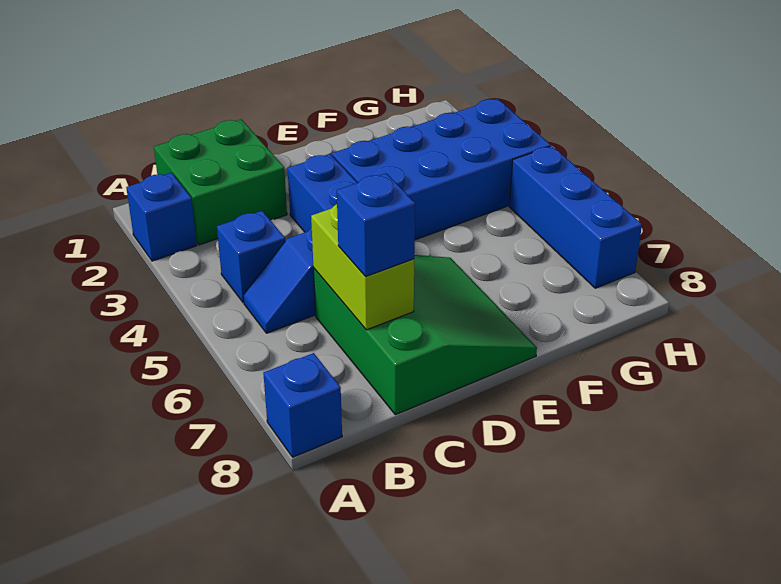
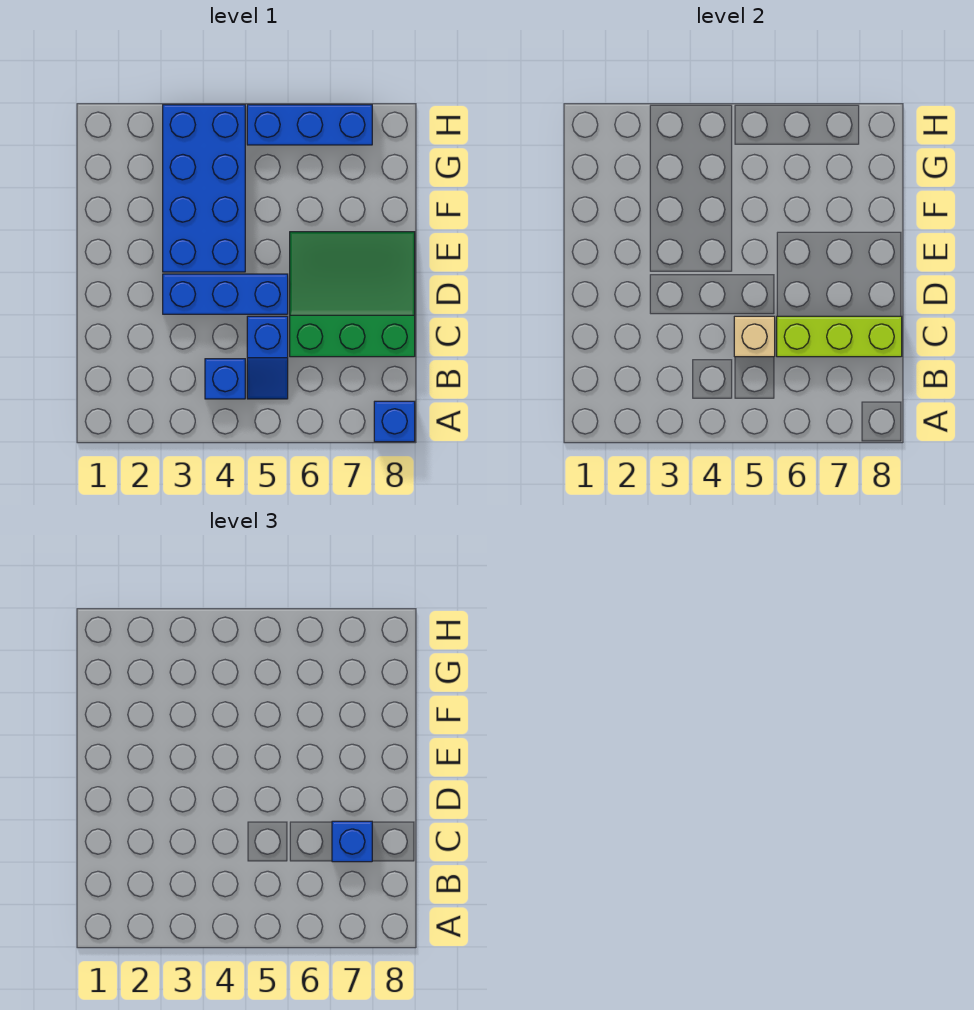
blue brick A2 level 1 -> none
green brick B1:C2 level 1 -> none
none -> tan brick C5 level 2
lime brick C6:C7 level 2 -> lime brick C6:C8 level 2

